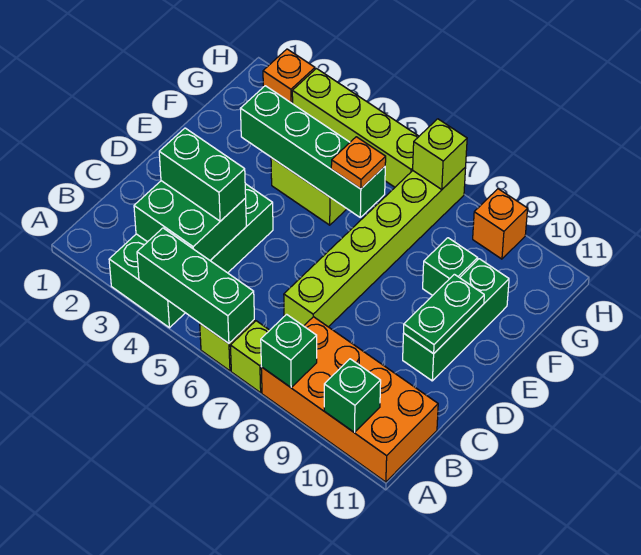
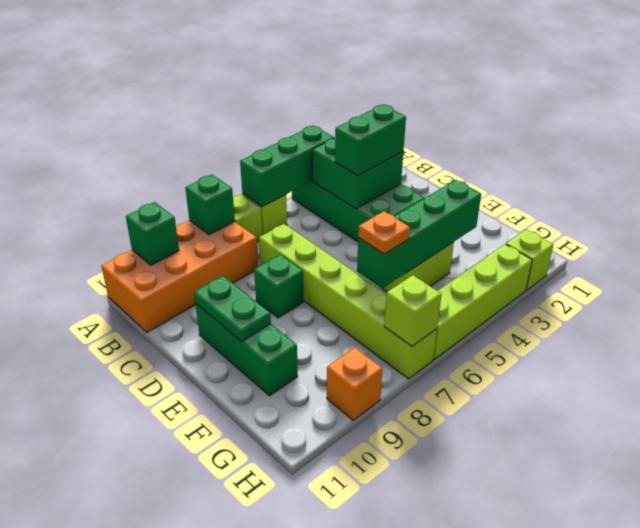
green brick F9 level 1 -> green brick D8 level 1
orange brick H2 level 1 -> lime brick H2 level 1

